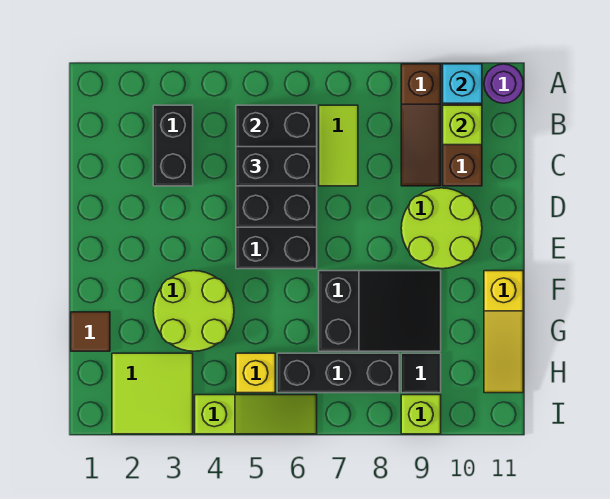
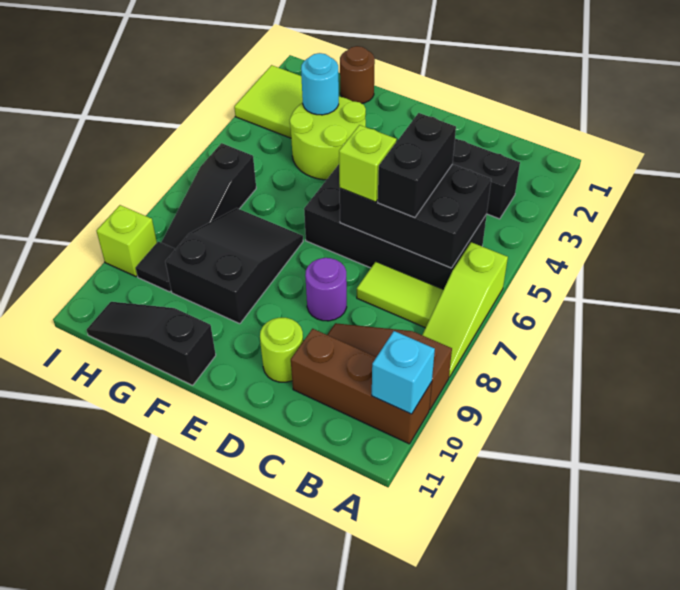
purple round brick A11 level 1 -> purple round brick D8 level 1
lime brick B10 level 2 -> lime brick D6 level 3
lime round brick D9:E10 level 1 -> lime round brick D10 level 1
black slope F7:G9 level 1 top 7 -> black slope F7:G9 level 1 top 9
yellow slope F11:H11 level 1 top F -> black slope F11:H11 level 1 top F
brown tile G1 level 1 -> brown round brick G1 level 1
none -> cyan round brick G3 level 2
yellow brick H5 level 1 -> none
black brick H6:H8 level 1 -> black slope H6:H8 level 1 top 6
lime slope I4:I6 level 1 top 4 -> lime slope A6:A8 level 1 top 6

